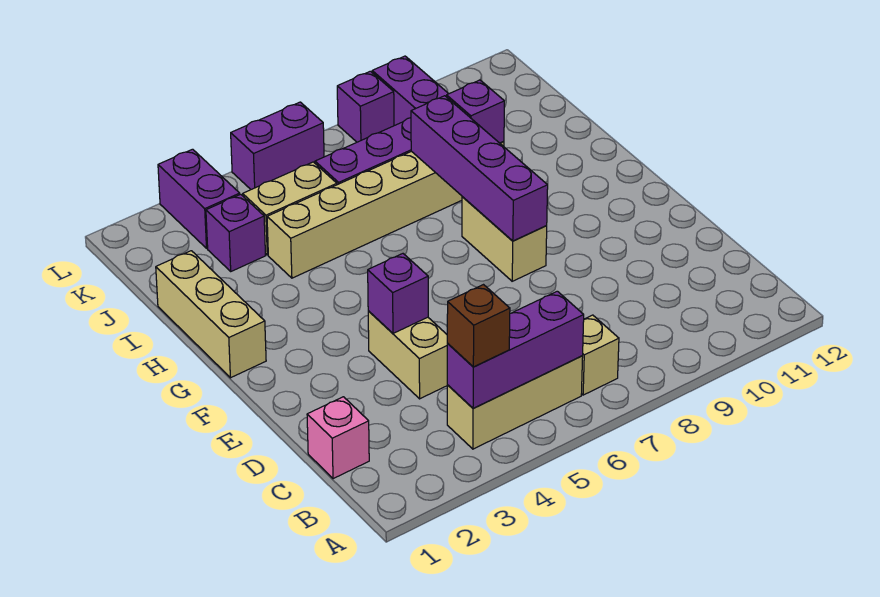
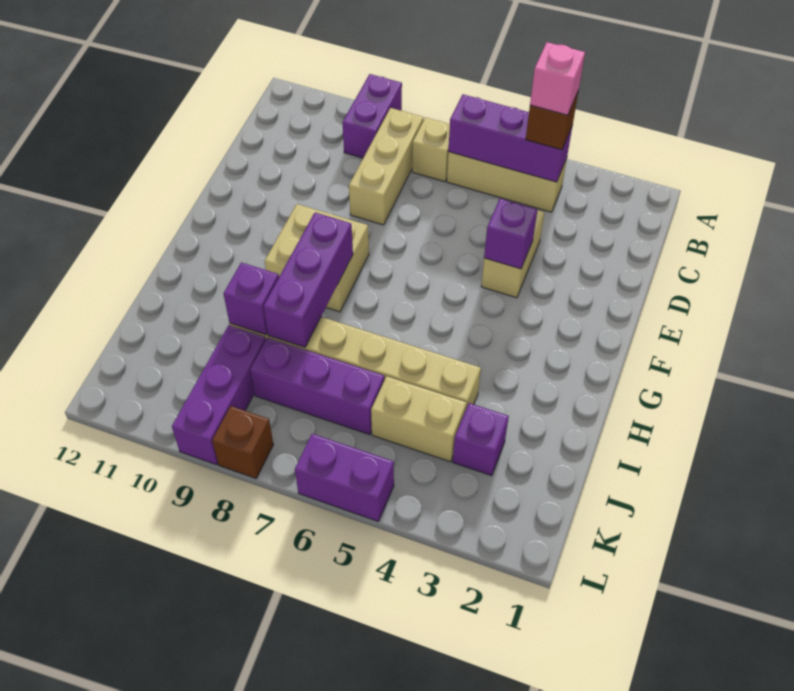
pink brick C1 level 1 -> pink brick B4 level 4
tan brick F8:G8 level 1 -> tan brick F8:G9 level 1
purple brick F8:I8 level 2 -> purple brick G8:I8 level 2
tan brick G1:I1 level 1 -> tan brick B8:D8 level 1
purple brick K3:L3 level 1 -> purple brick A9:B9 level 1
purple brick L8 level 1 -> brown brick L8 level 1

